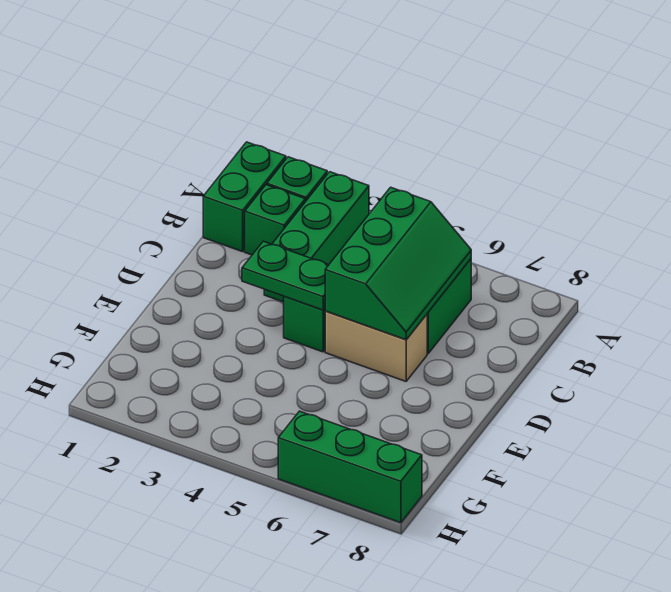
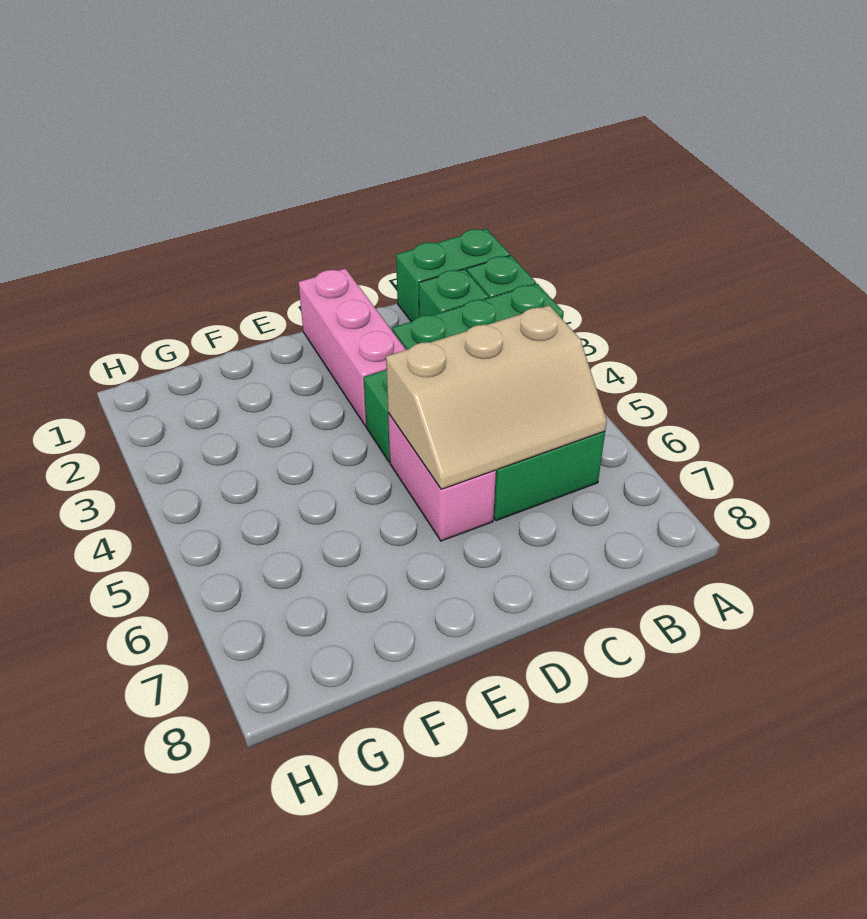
green slope B5:D6 level 2 top 5 -> tan slope B5:D6 level 2 top 5
none -> pink brick D1:D3 level 1
green plate D3:D4 level 2 -> none
tan brick D5:D6 level 1 -> pink brick D5:D6 level 1
green brick H6:H8 level 1 -> none

